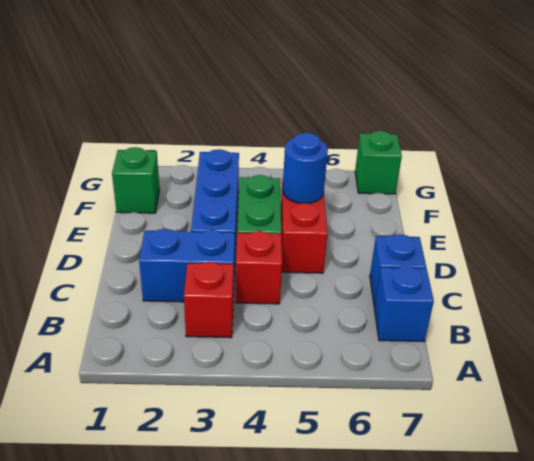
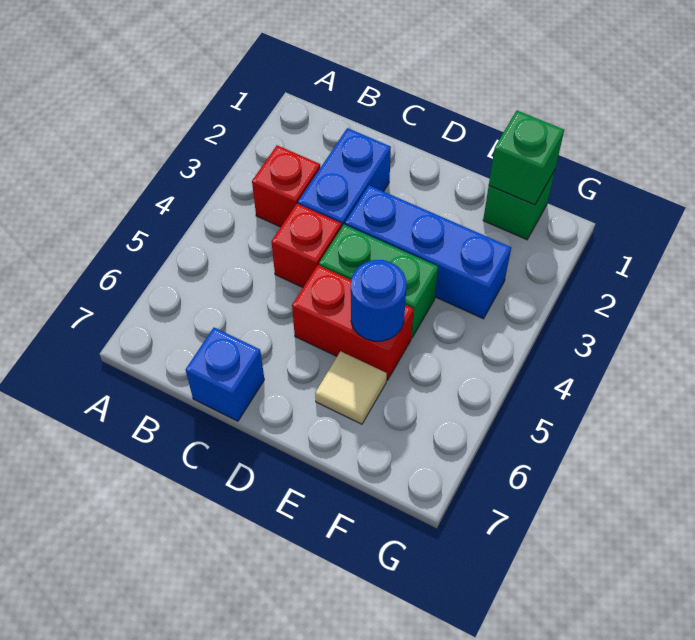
blue brick B7 level 1 -> none
none -> tan tile E6 level 1
green brick G7 level 1 -> green brick F1 level 2

